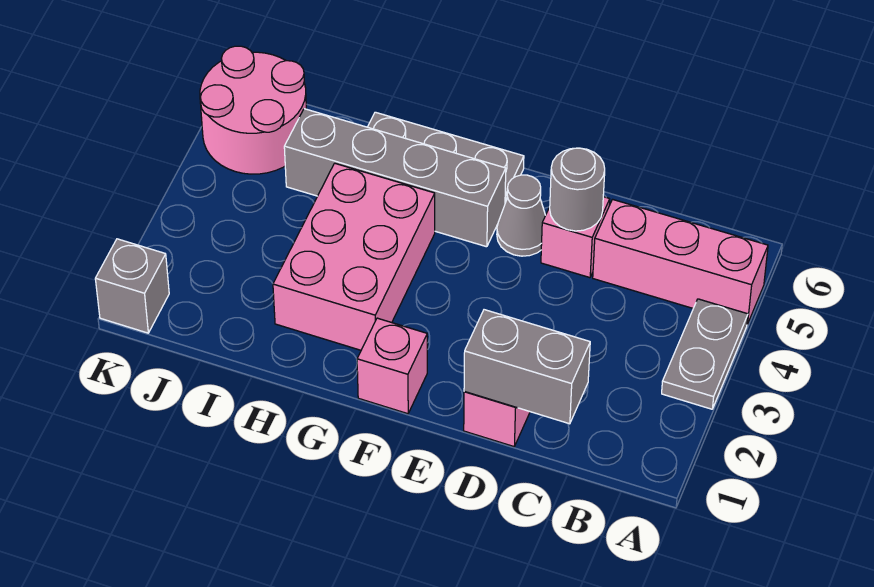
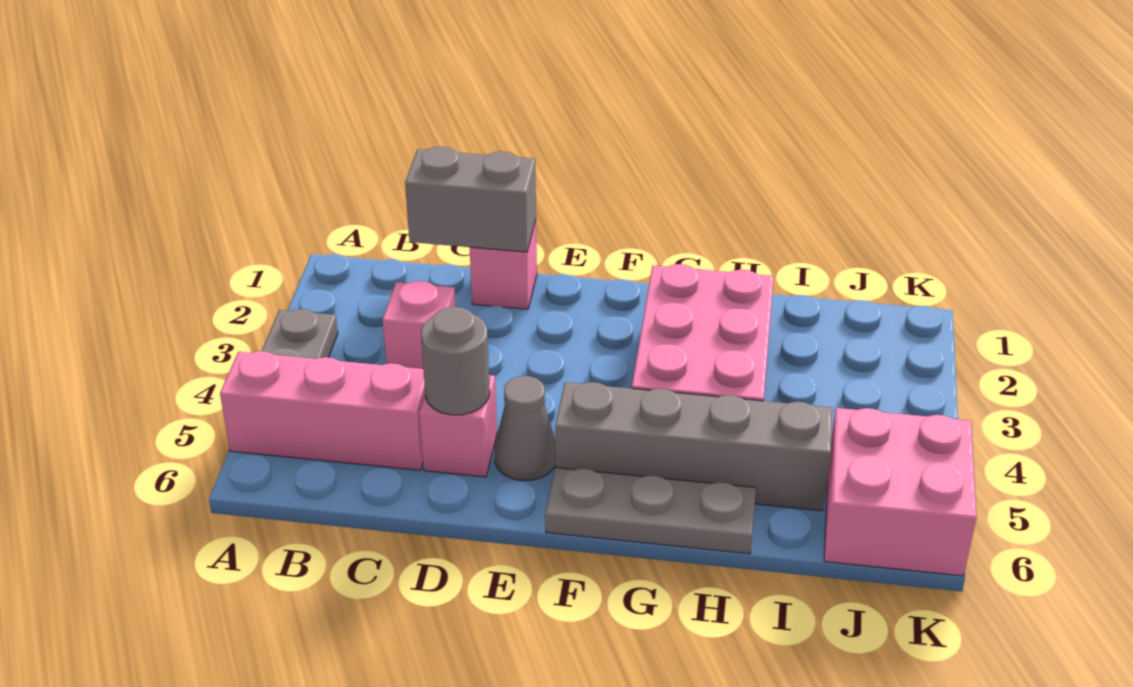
pink brick F1 level 1 -> pink brick C3 level 1
pink round brick J5:K6 level 1 -> pink brick J5:K6 level 1
grey brick K1 level 1 -> none

